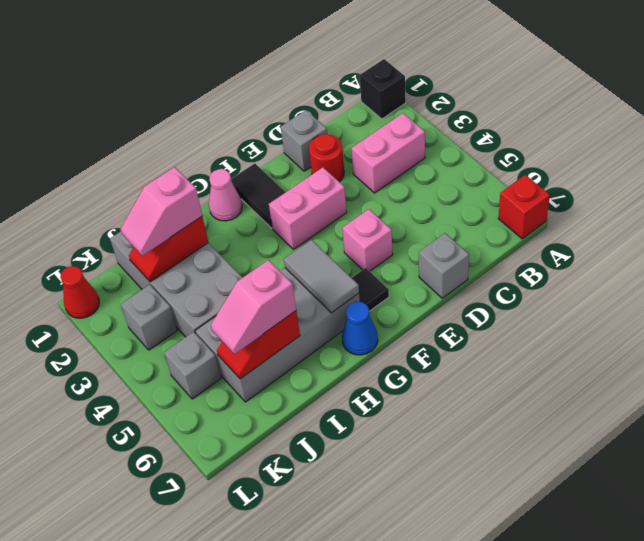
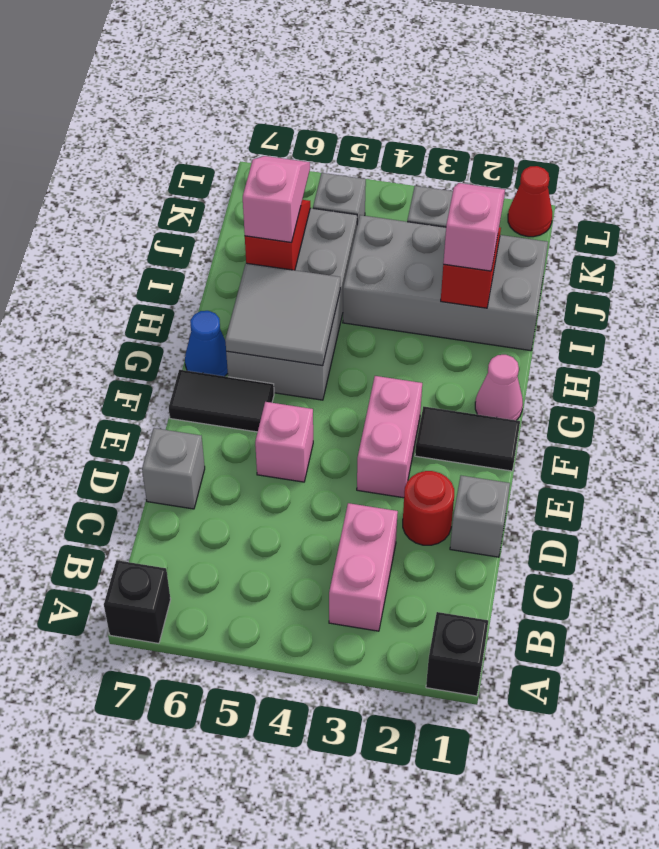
red brick A7 level 1 -> black brick A7 level 1
black tile F6 level 1 -> black tile F6:F7 level 1
grey tile G5:G6 level 2 -> grey tile G5:H6 level 2

